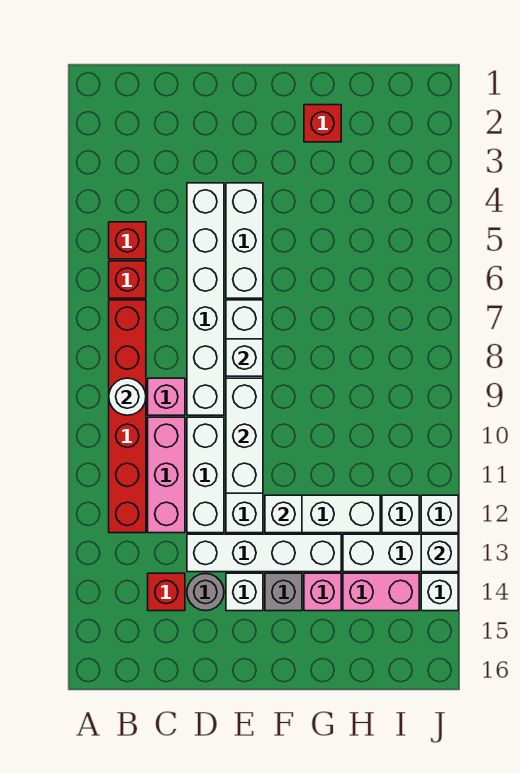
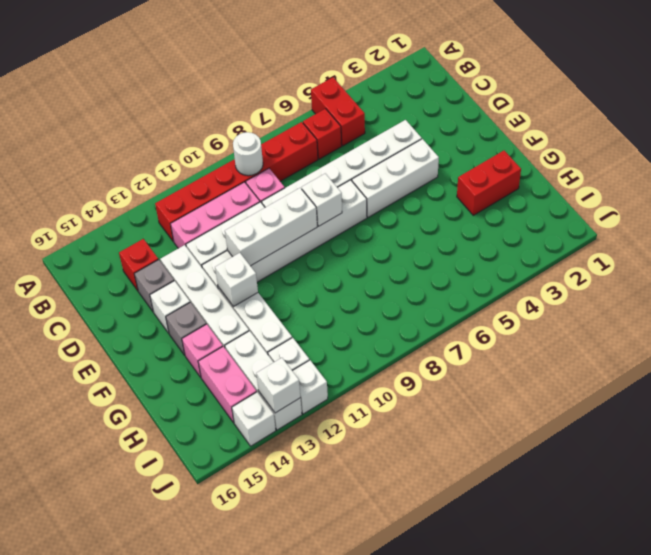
red brick B5 level 1 -> red brick A5:B5 level 1
grey round brick D14 level 1 -> grey brick D14 level 1
red brick G2 level 1 -> red brick G2:G3 level 1

